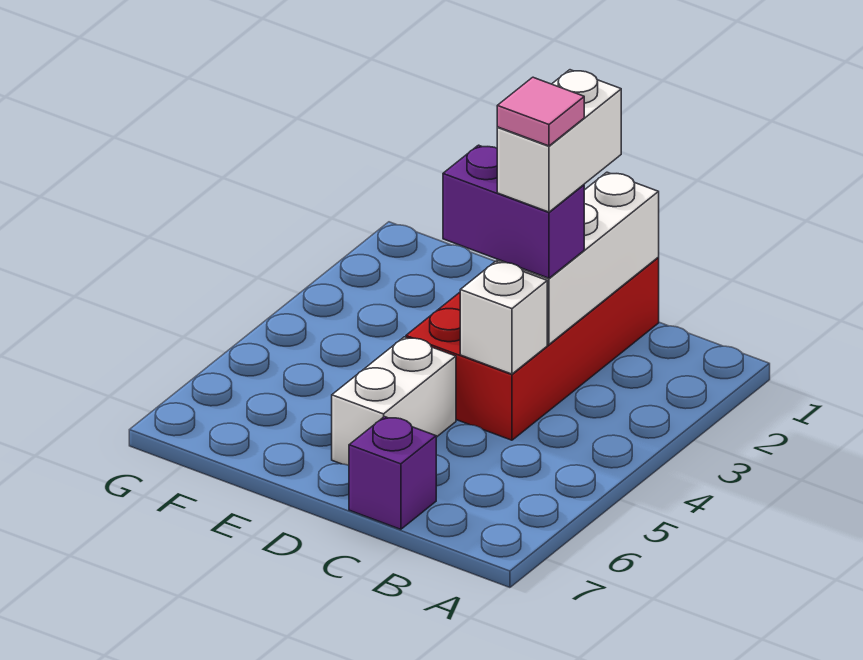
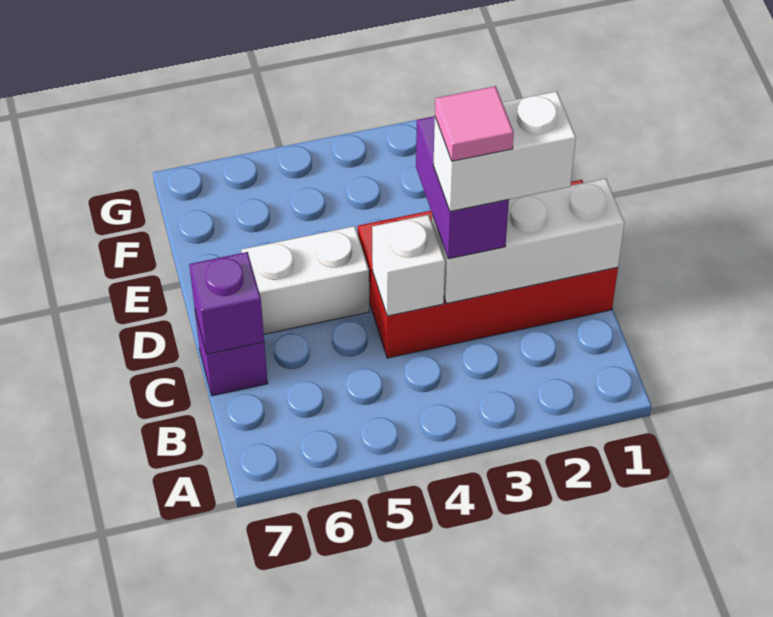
none -> purple brick C7 level 2

